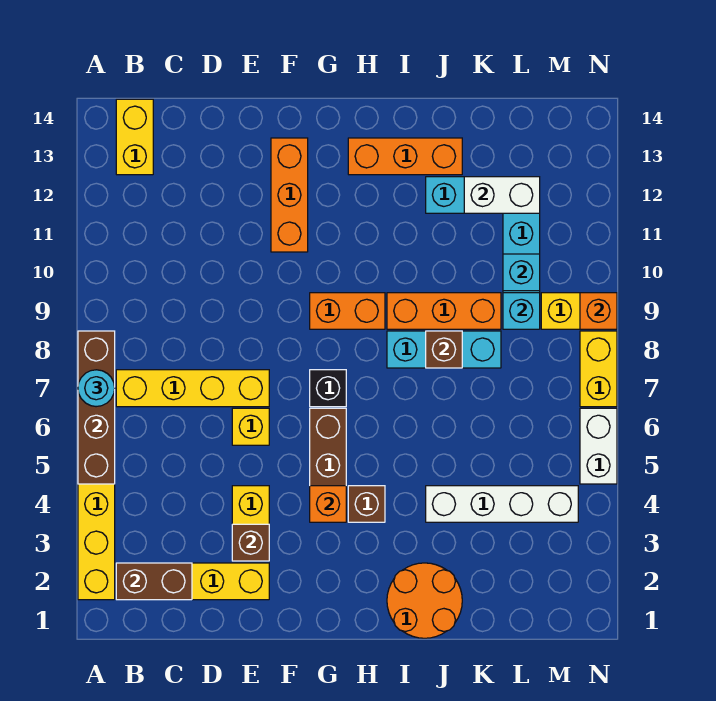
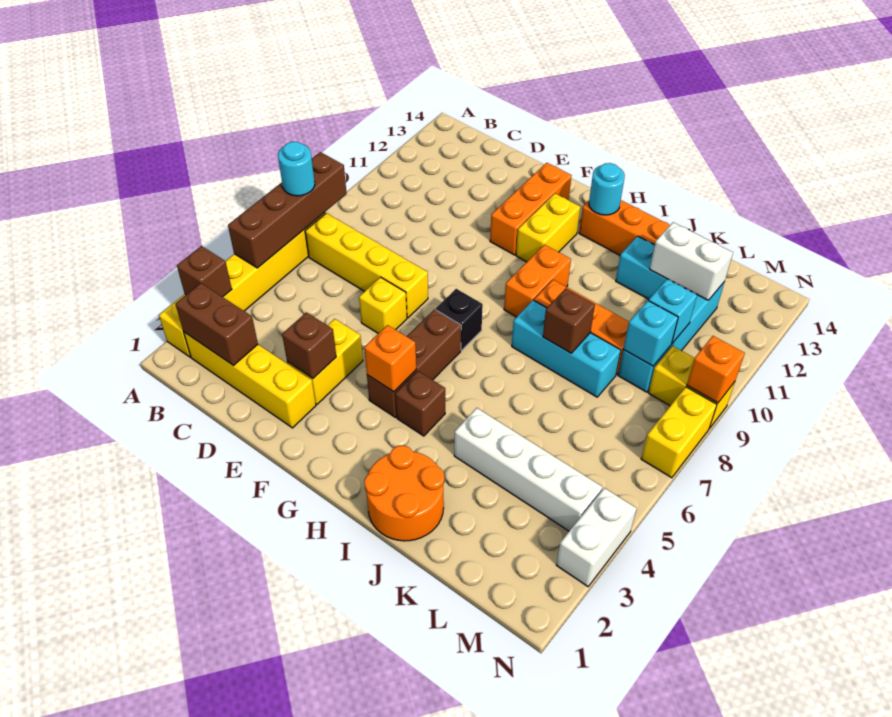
none -> brown brick A3 level 2
yellow brick B13:B14 level 1 -> yellow brick G11:G12 level 1
orange brick G9:H9 level 1 -> orange brick H9:H10 level 1
none -> cyan round brick H13 level 2
white brick N5:N6 level 1 -> white brick N3:N4 level 1

